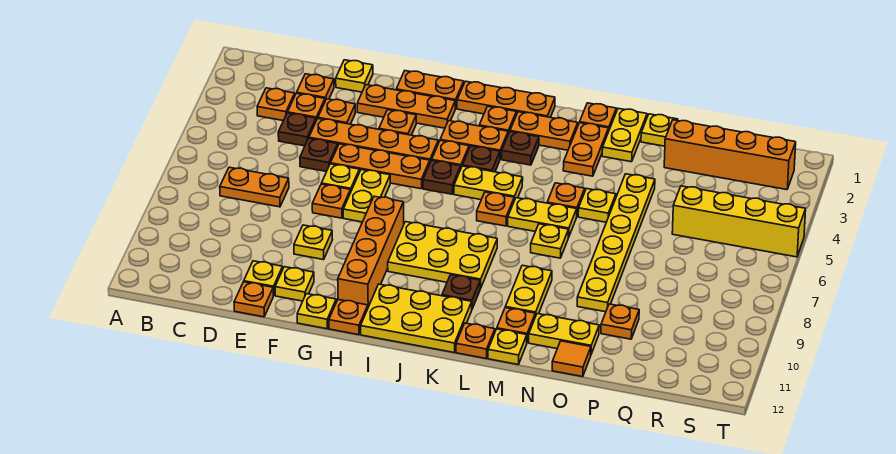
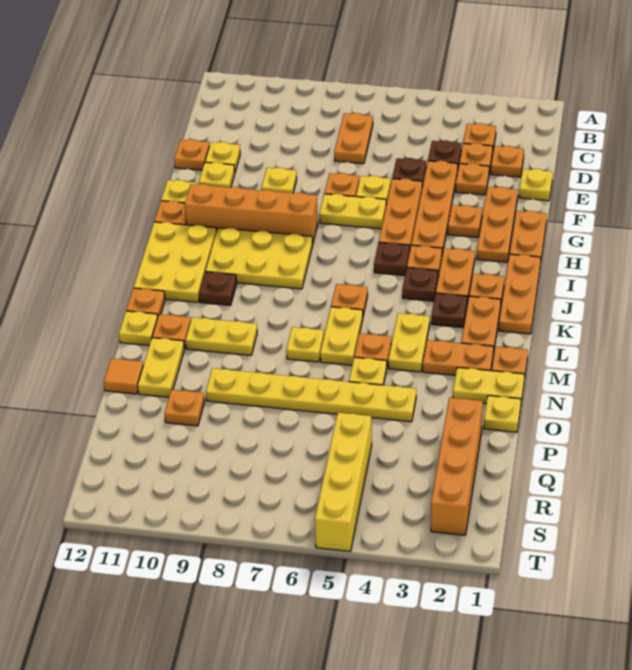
yellow plate I8:K9 level 1 -> yellow plate I8:J10 level 1
yellow plate J5:K5 level 1 -> yellow plate L4:M4 level 1

